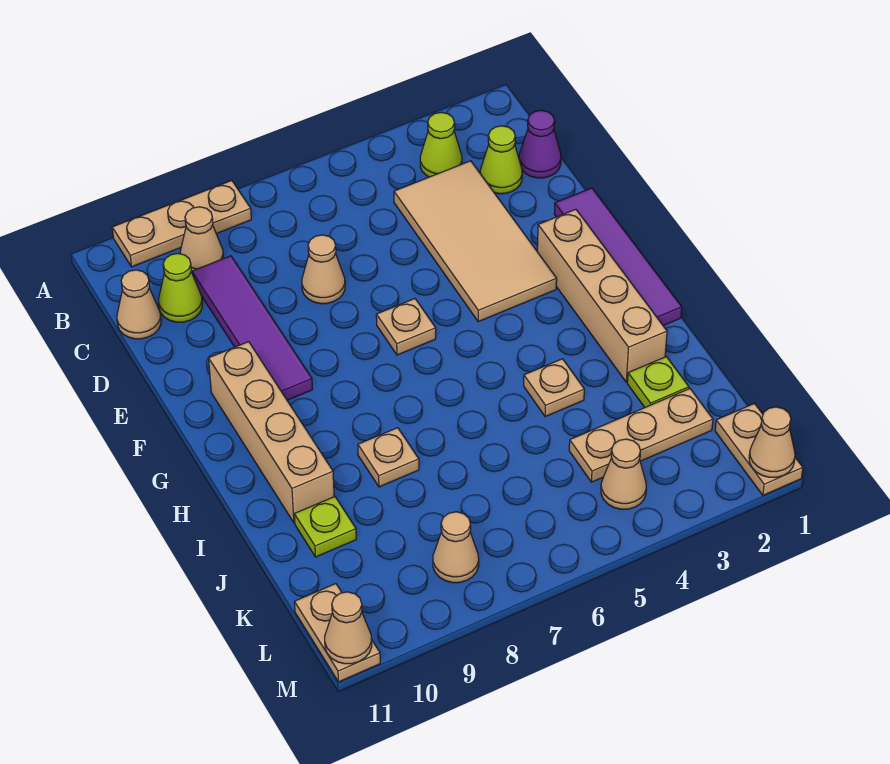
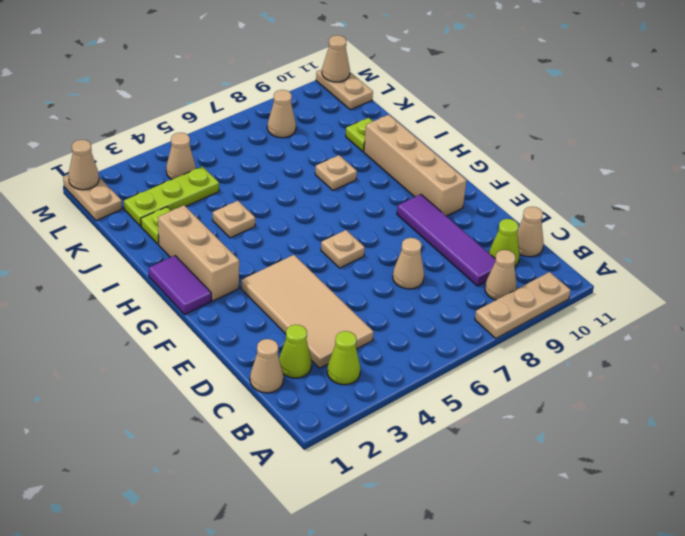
purple cone C1 level 1 -> tan cone C1 level 1
purple tile E1:H1 level 1 -> purple tile G1:H1 level 1
tan brick F2:I2 level 1 -> tan brick G2:I2 level 1
tan plate K2:K4 level 1 -> lime plate K2:K4 level 1

